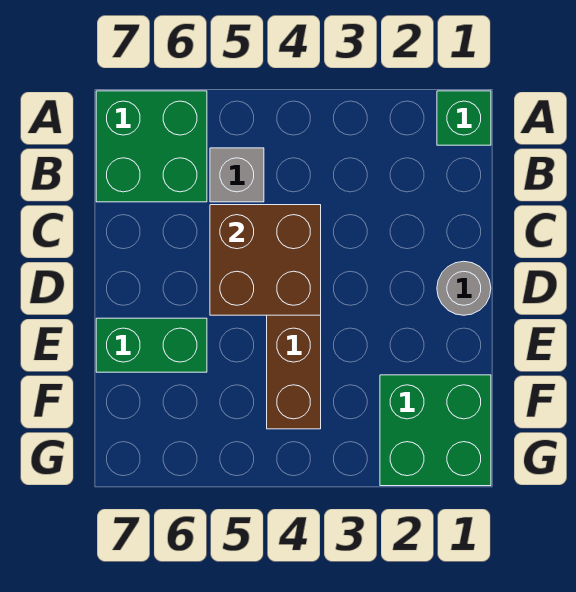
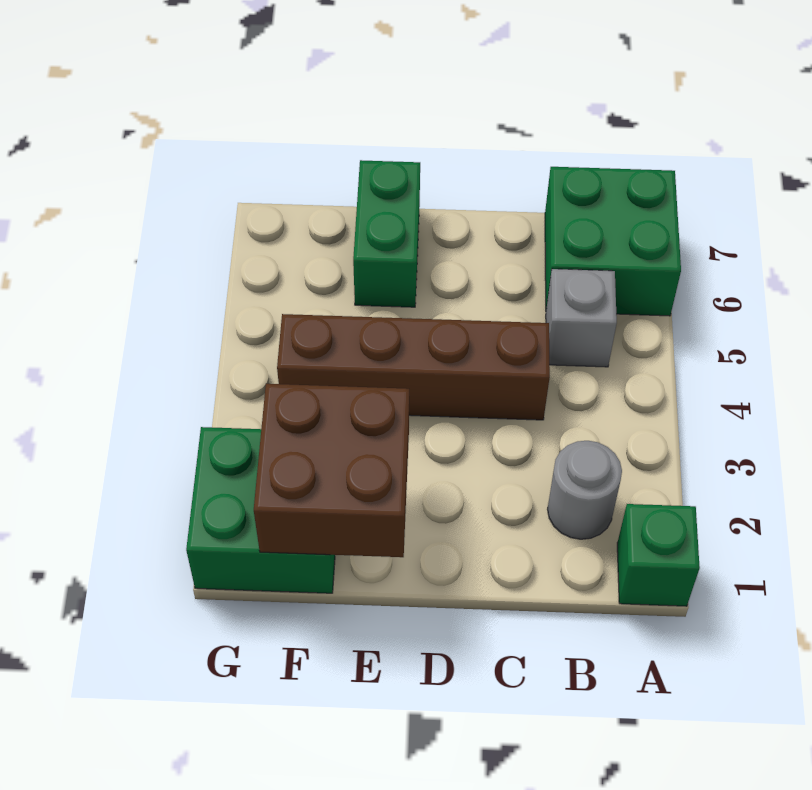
brown brick C4:D5 level 2 -> brown brick E1:F2 level 2
grey round brick D1 level 1 -> grey round brick B2 level 1

